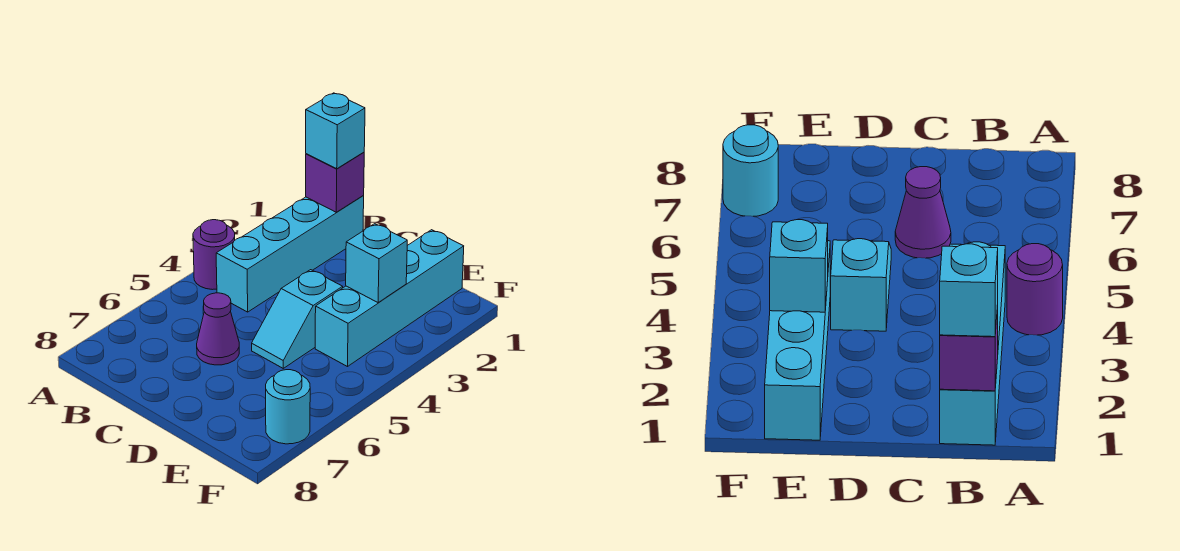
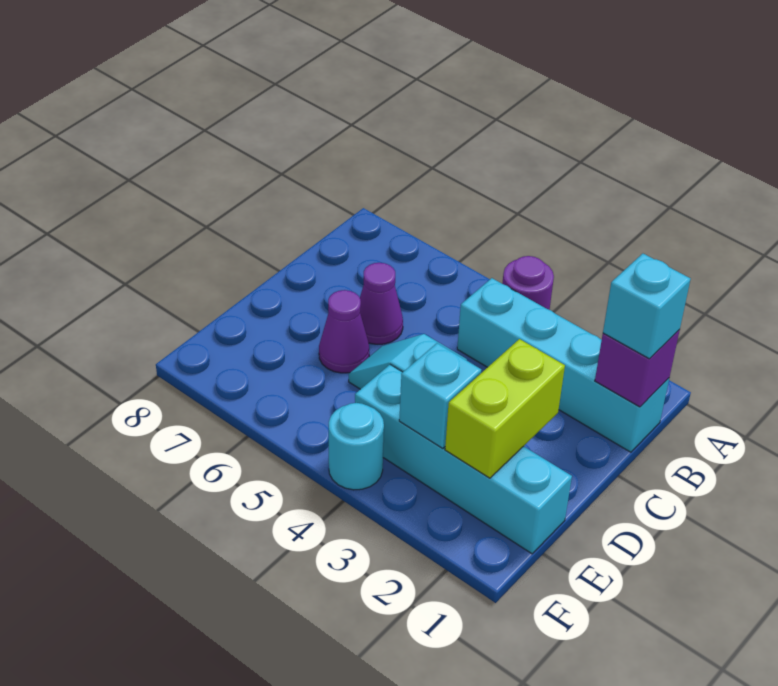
none -> lime brick D2:E2 level 2
none -> purple cone D6 level 1
cyan round brick F7 level 1 -> cyan round brick F4 level 1

